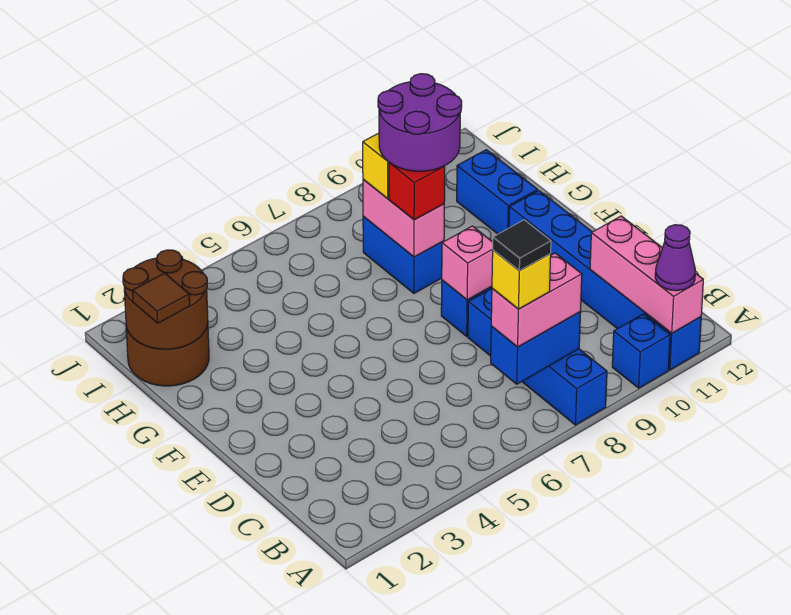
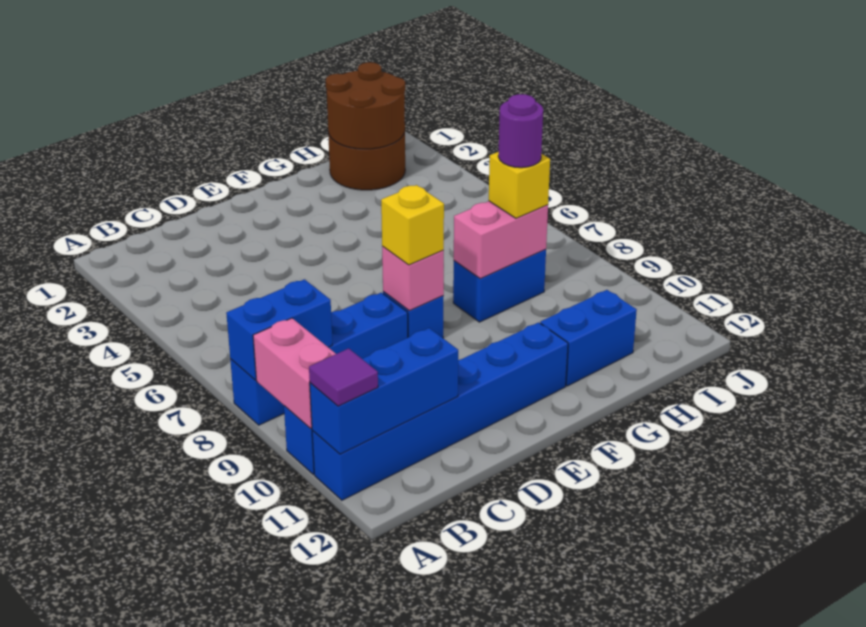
pink brick A11:C11 level 2 -> blue brick A11:C11 level 2
purple cone A11 level 3 -> purple tile A11 level 3
blue brick B7:B8 level 2 -> blue brick A8:B8 level 2
pink brick B7:B8 level 3 -> pink brick A9:A10 level 2
yellow brick B7 level 4 -> yellow brick E8 level 3
black tile B7 level 5 -> none
red brick G8 level 3 -> none
purple round brick G8:H9 level 4 -> purple round brick H8 level 4
brown tile H1 level 3 -> none

